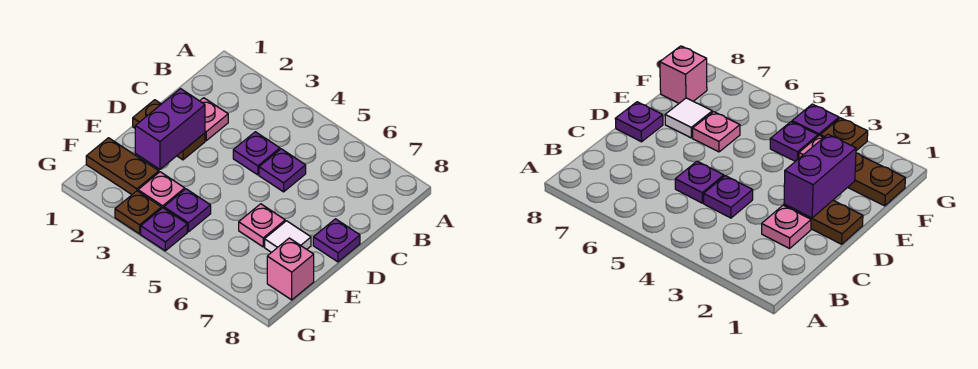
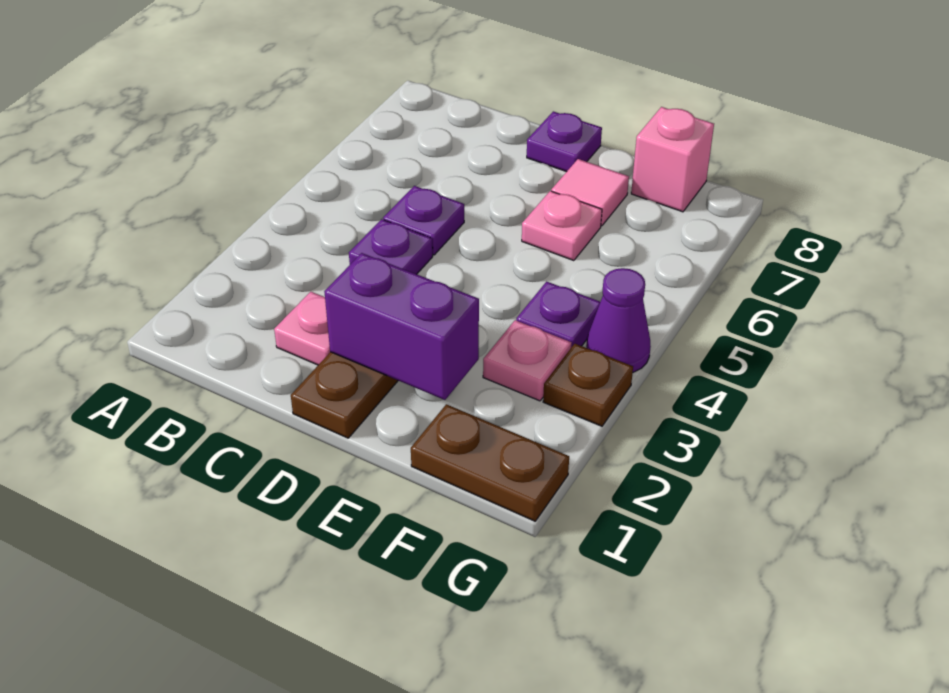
white tile E7 level 1 -> pink tile E7 level 1
brown plate F1:F2 level 1 -> brown plate F1:G1 level 1
purple plate G4 level 1 -> purple cone G4 level 1

